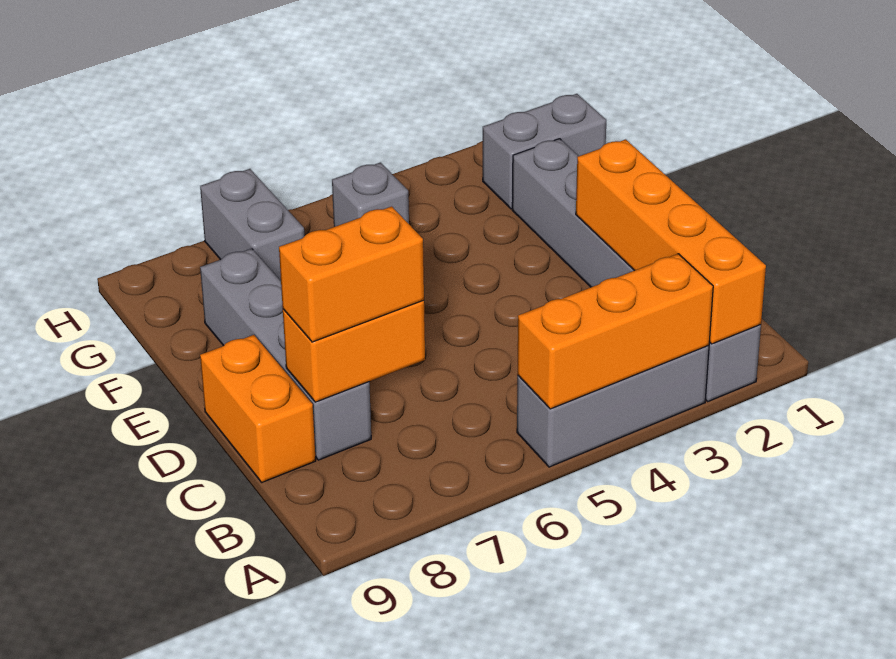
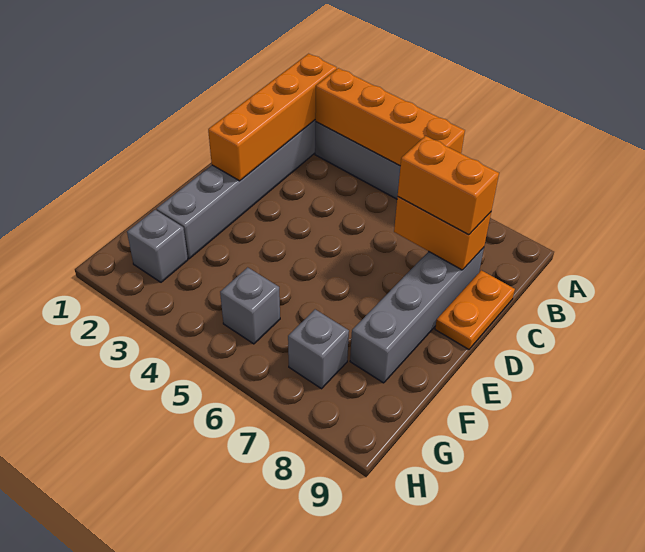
orange brick A3:A5 level 2 -> orange brick A3:A6 level 2
orange brick C9:D9 level 1 -> orange plate C9:D9 level 1
grey brick G1:G2 level 1 -> grey brick G2 level 1
grey brick G7:H7 level 1 -> grey brick G7 level 1

